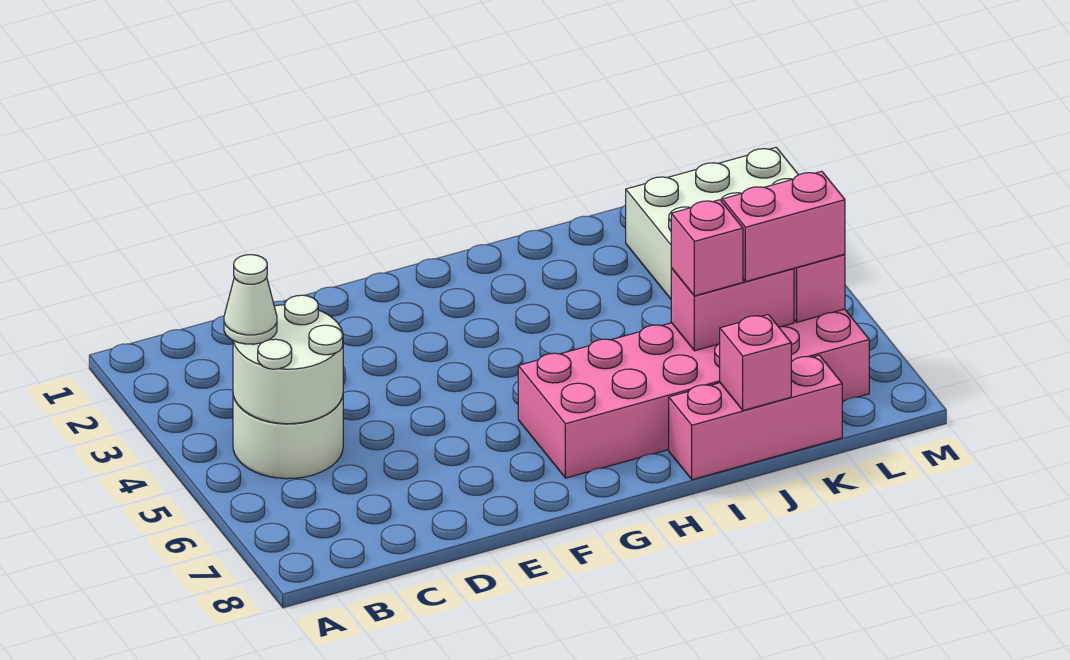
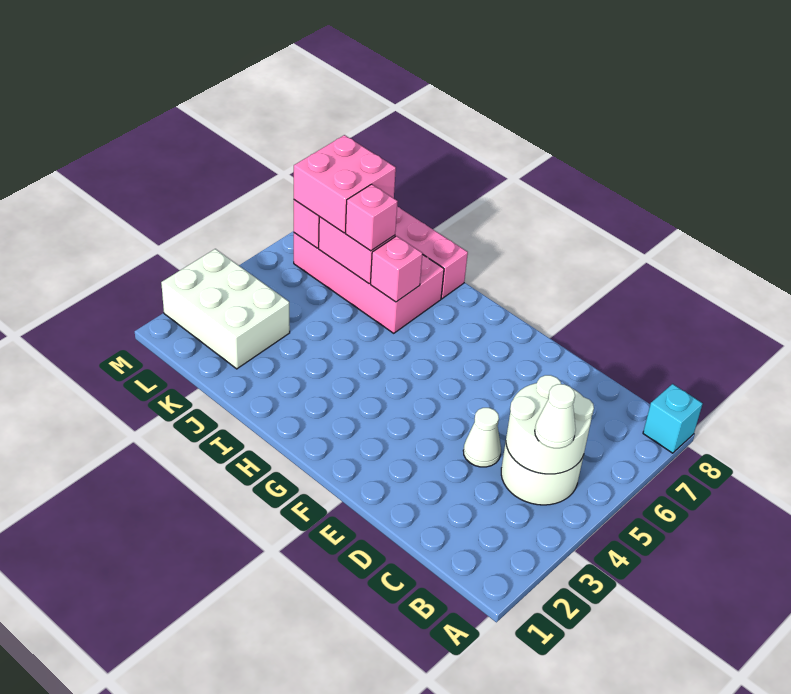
none -> cyan brick A8 level 1
none -> white cone D4 level 1
pink brick G6:L7 level 1 -> pink brick I6:L7 level 1
pink brick J8 level 2 -> pink brick I6 level 2
pink brick K6:L6 level 3 -> pink brick K6:L7 level 3

